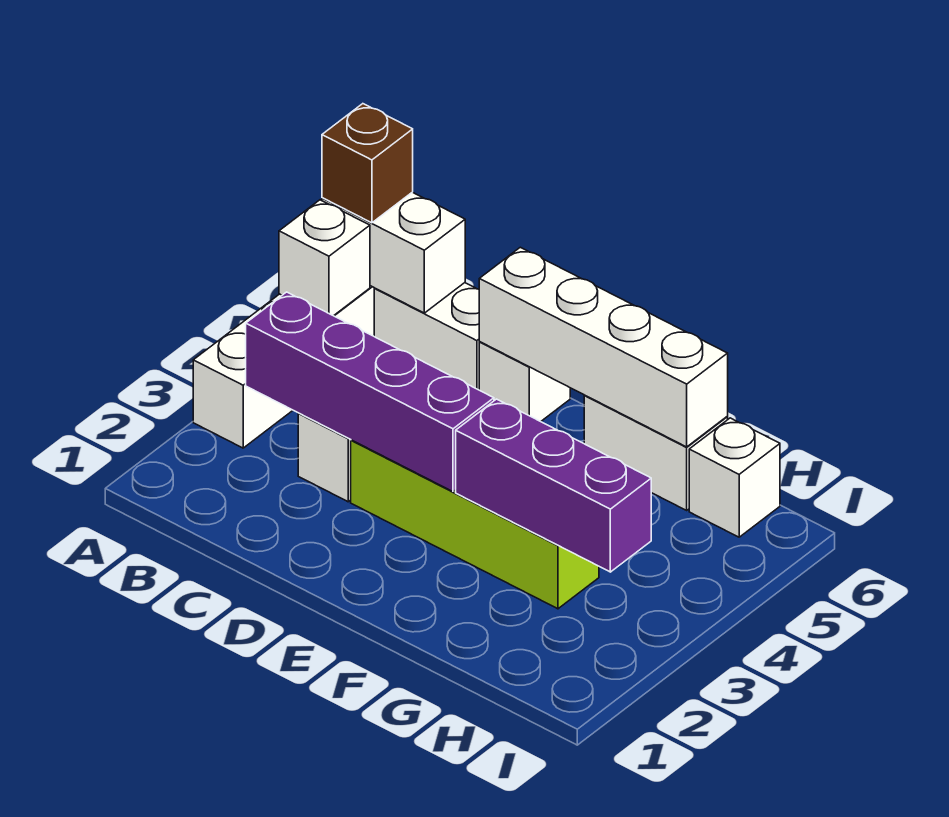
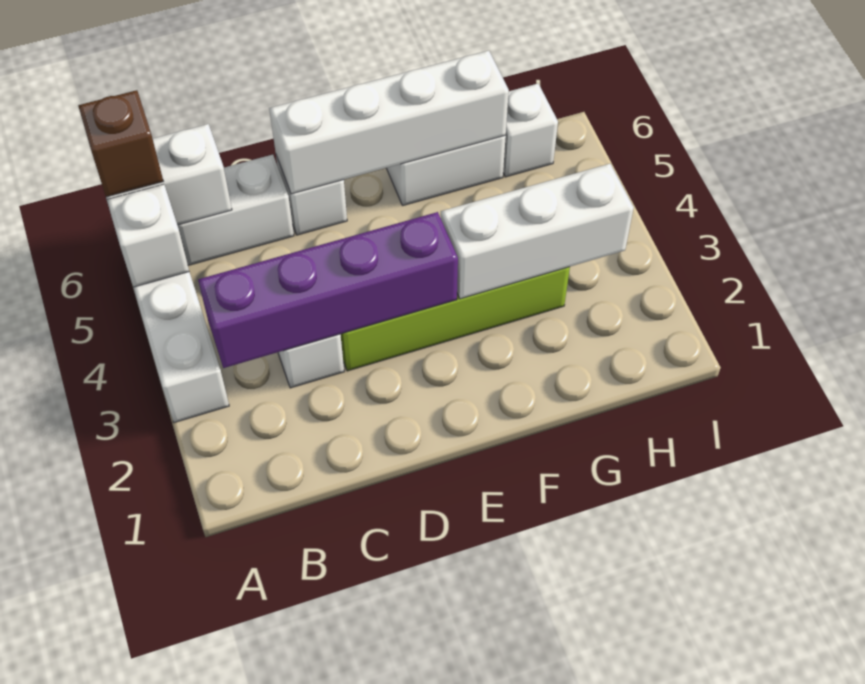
purple brick F3:H3 level 2 -> white brick F3:H3 level 2

